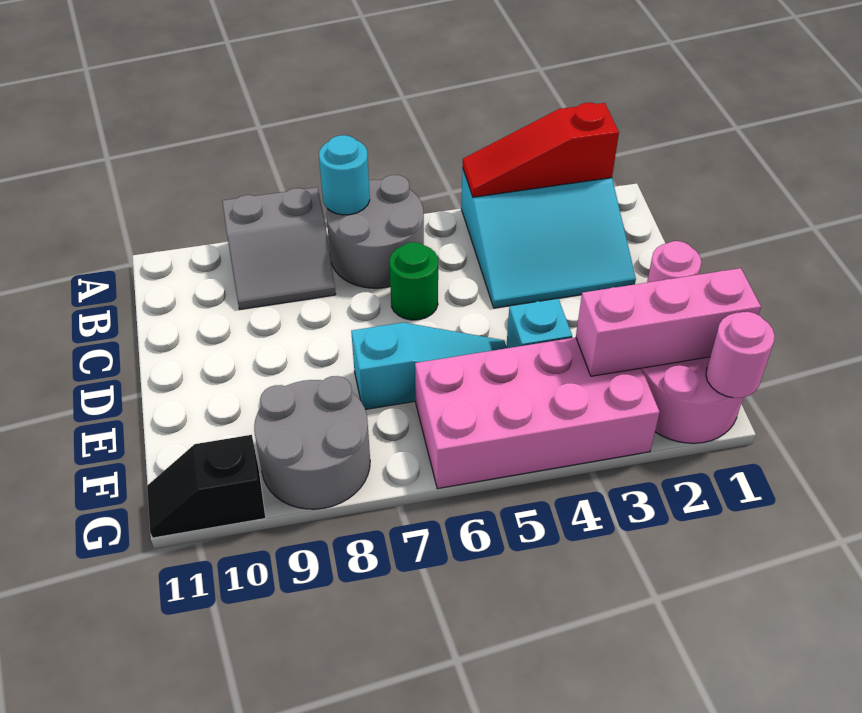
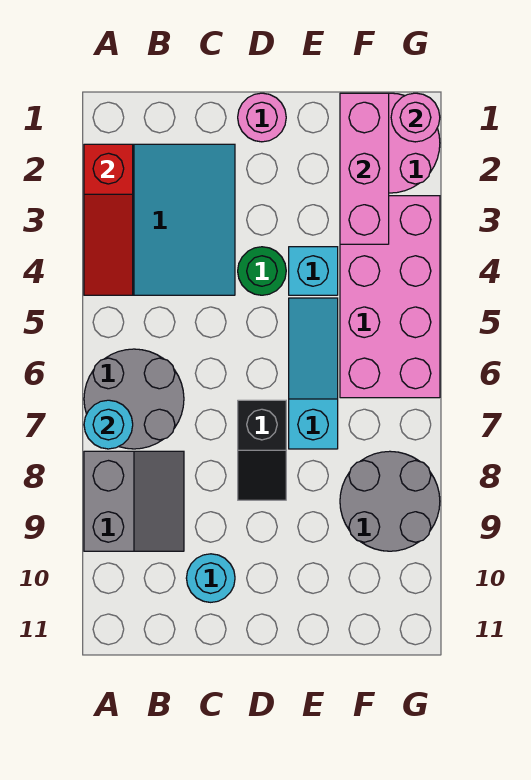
green round brick C6 level 1 -> green round brick D4 level 1
none -> cyan round brick C10 level 1
black slope G10:G11 level 1 top 10 -> black slope D7:D8 level 1 top 7

